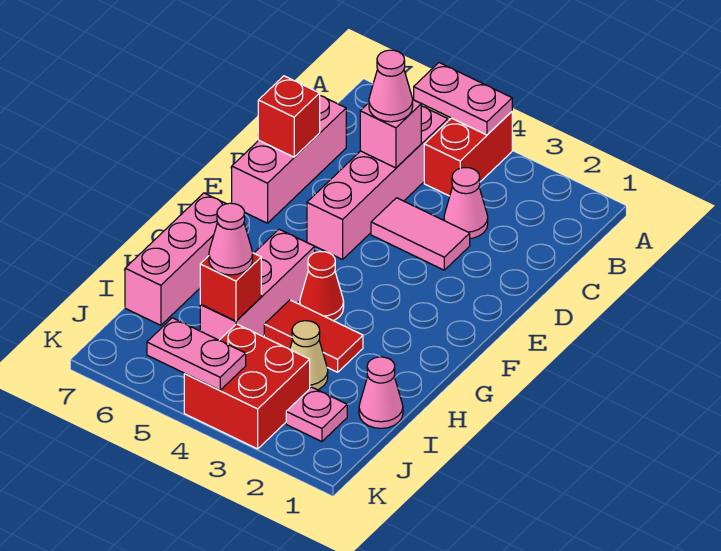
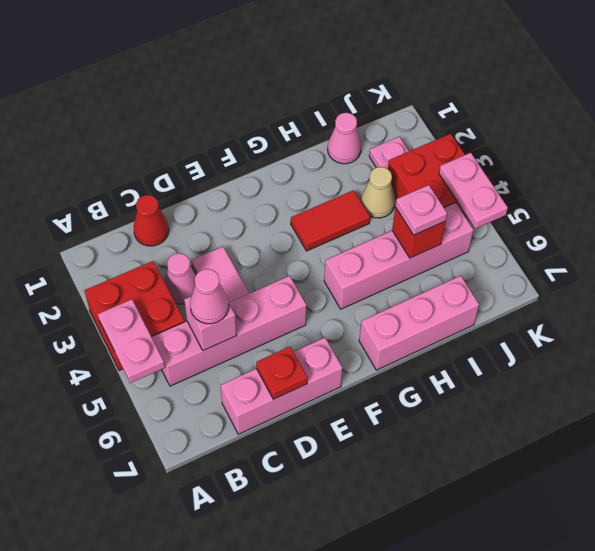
red brick A4:B4 level 1 -> red brick A3:B4 level 1
red brick D7 level 2 -> red plate D7 level 2
red cone G4 level 1 -> red cone C1 level 1
pink brick G5:I5 level 1 -> pink brick G5:J5 level 1
red tile H3:H4 level 1 -> red tile G3:H3 level 1
pink cone I5 level 3 -> pink plate I5 level 3

